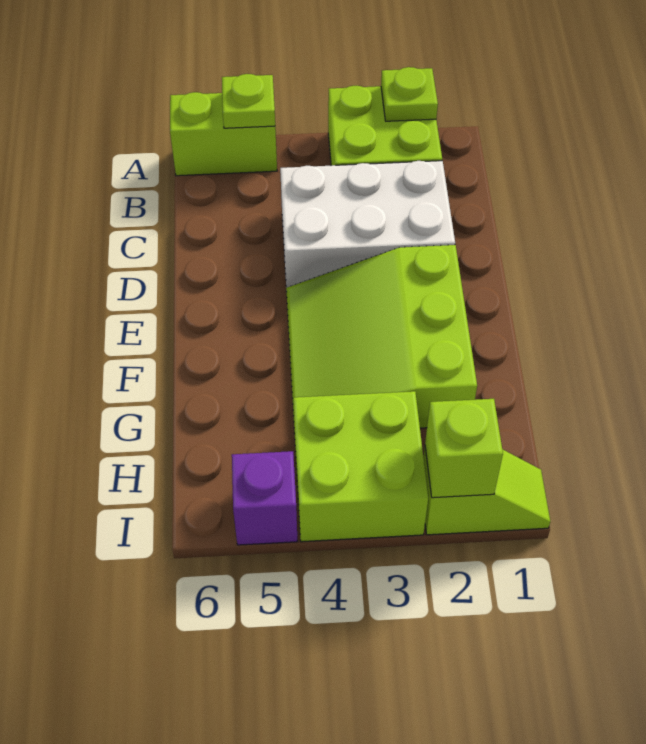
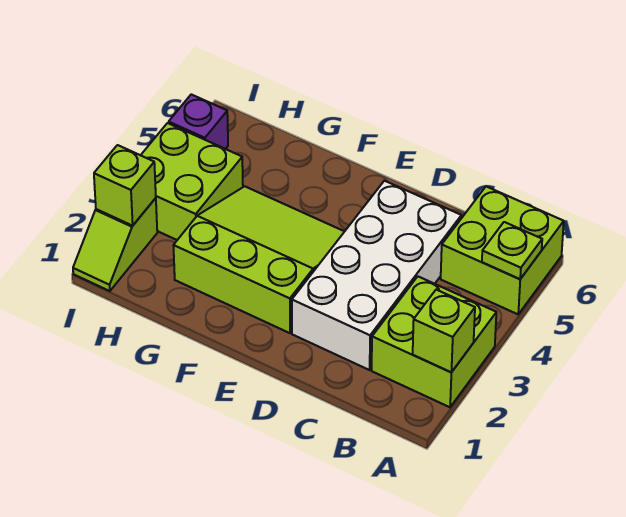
lime plate A2 level 2 -> lime brick A2 level 2
lime brick A5:A6 level 1 -> lime brick A5:B6 level 1
white brick C2:D4 level 1 -> white brick C2:D5 level 1

